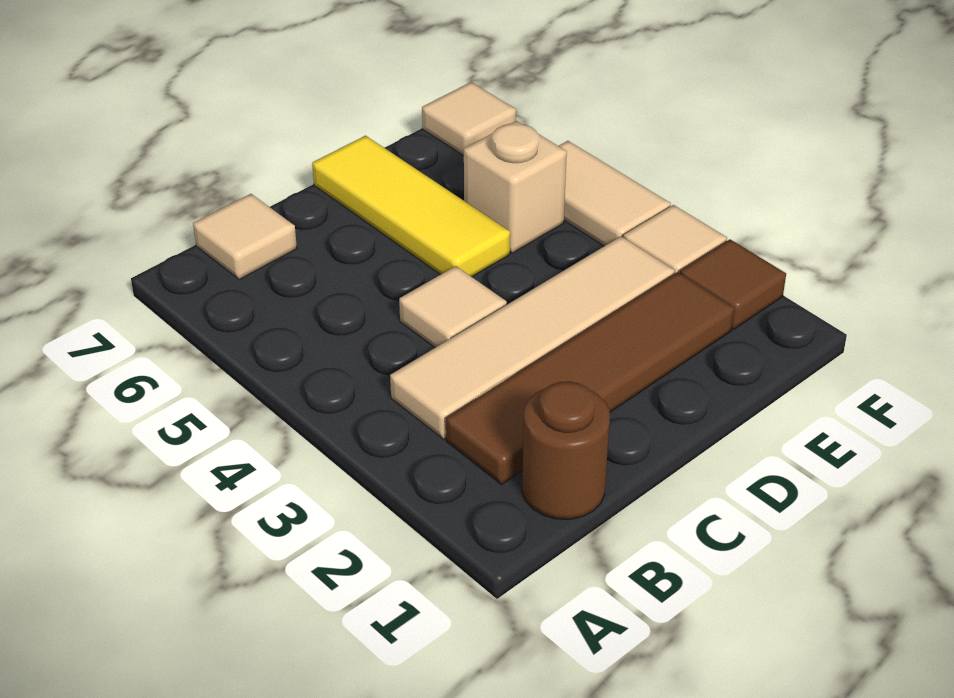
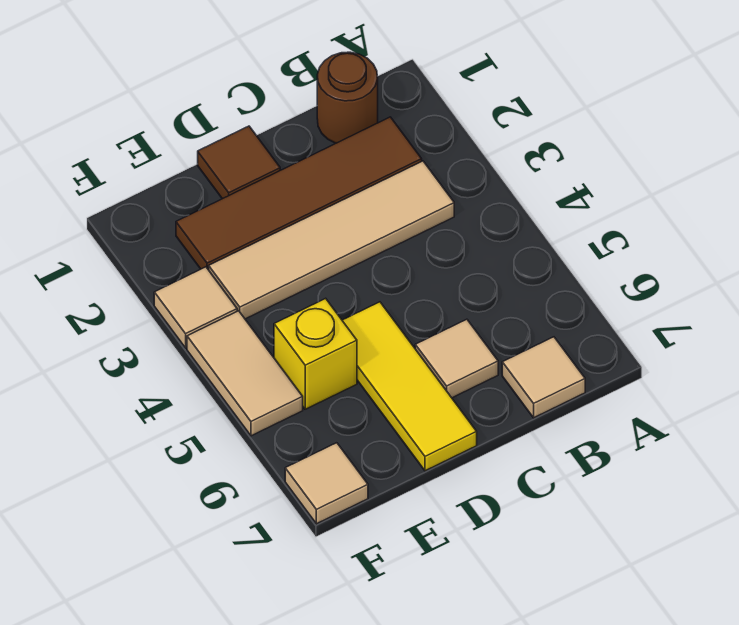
tan tile C4 level 1 -> tan tile C6 level 1
tan brick E5 level 1 -> yellow brick E5 level 1
brown tile F2 level 1 -> brown tile D1 level 1

